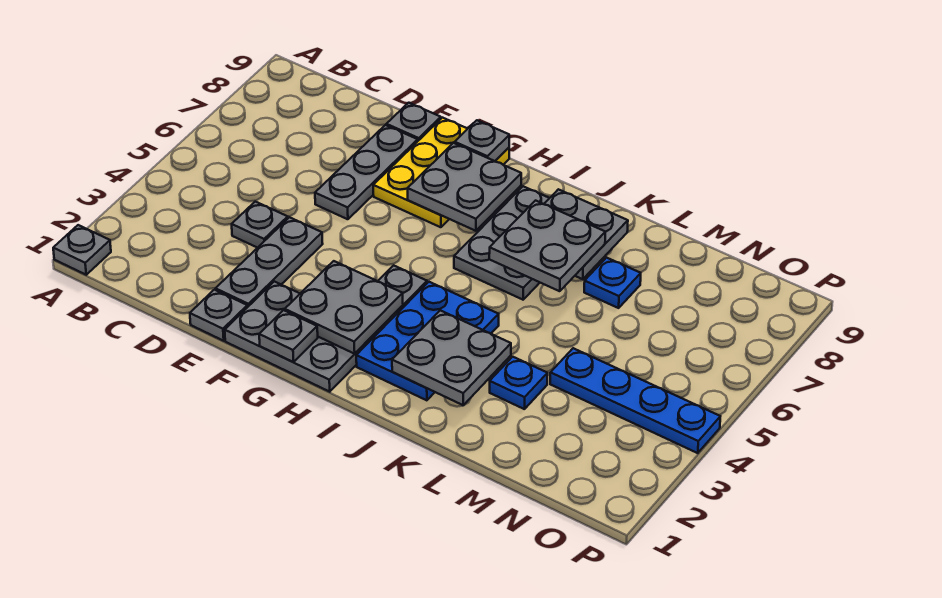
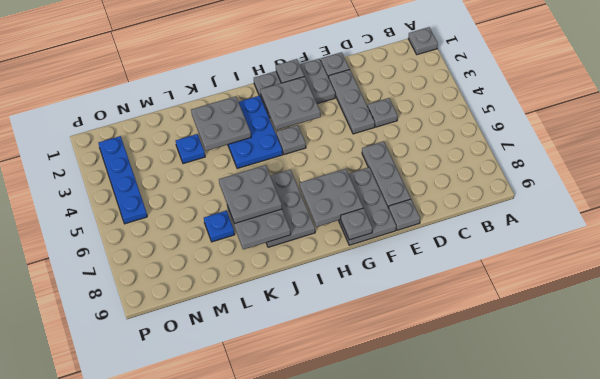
yellow plate F7:G9 level 1 -> grey plate F7:G9 level 1
blue plate M4:P4 level 1 -> blue plate O2:O5 level 1

